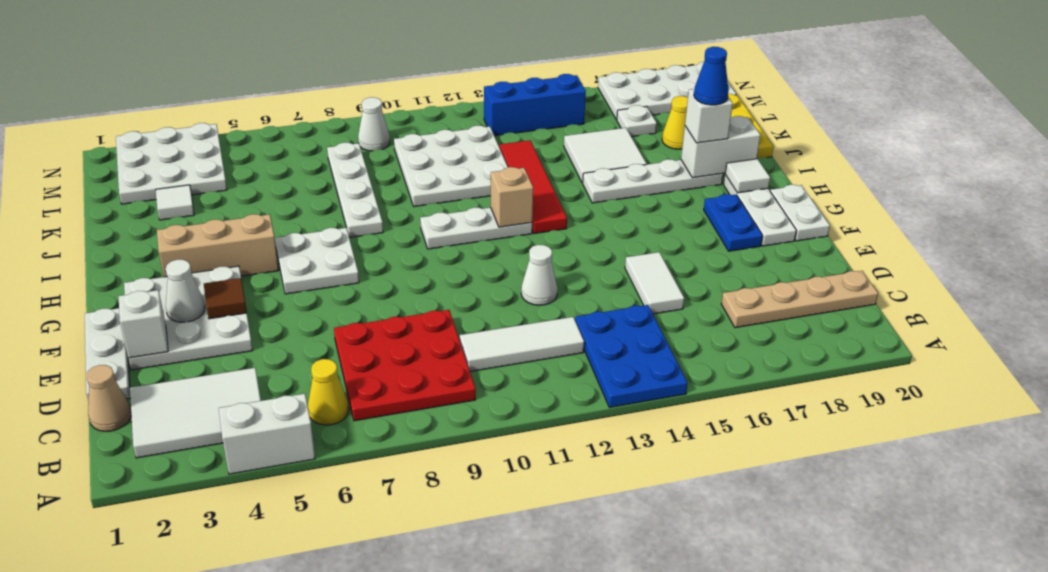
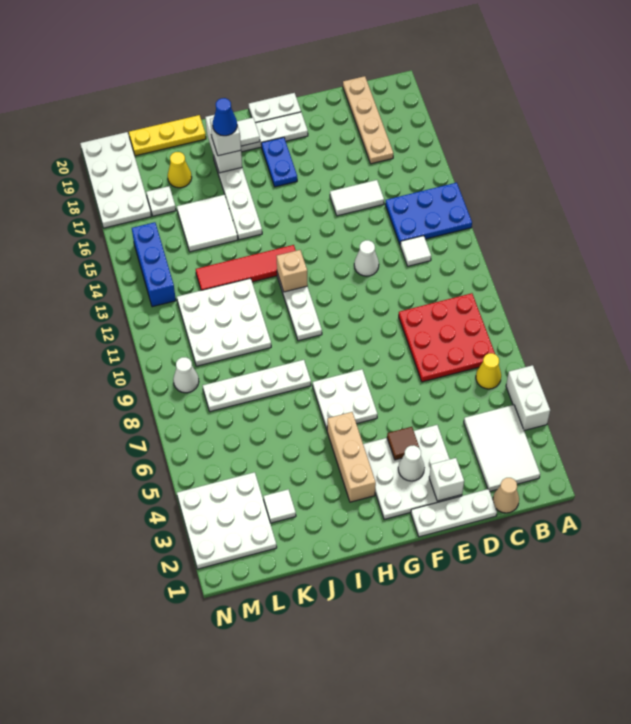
white tile C10:C12 level 1 -> white tile C12 level 1
blue plate F18:G18 level 1 -> blue plate G17:G18 level 1

